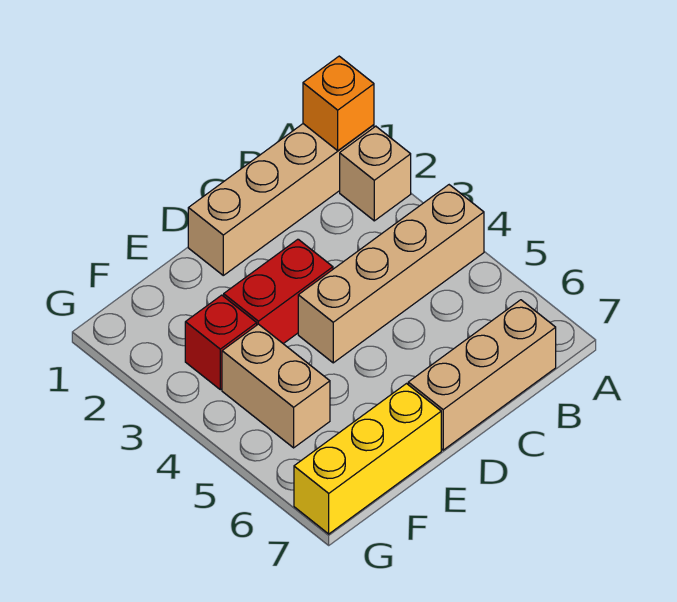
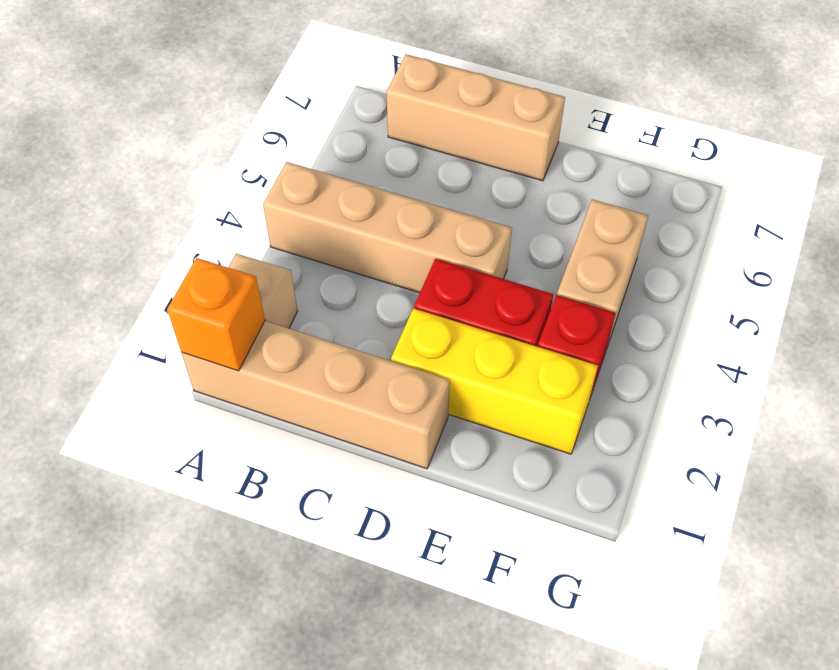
yellow brick E7:G7 level 1 -> yellow brick D2:F2 level 1

